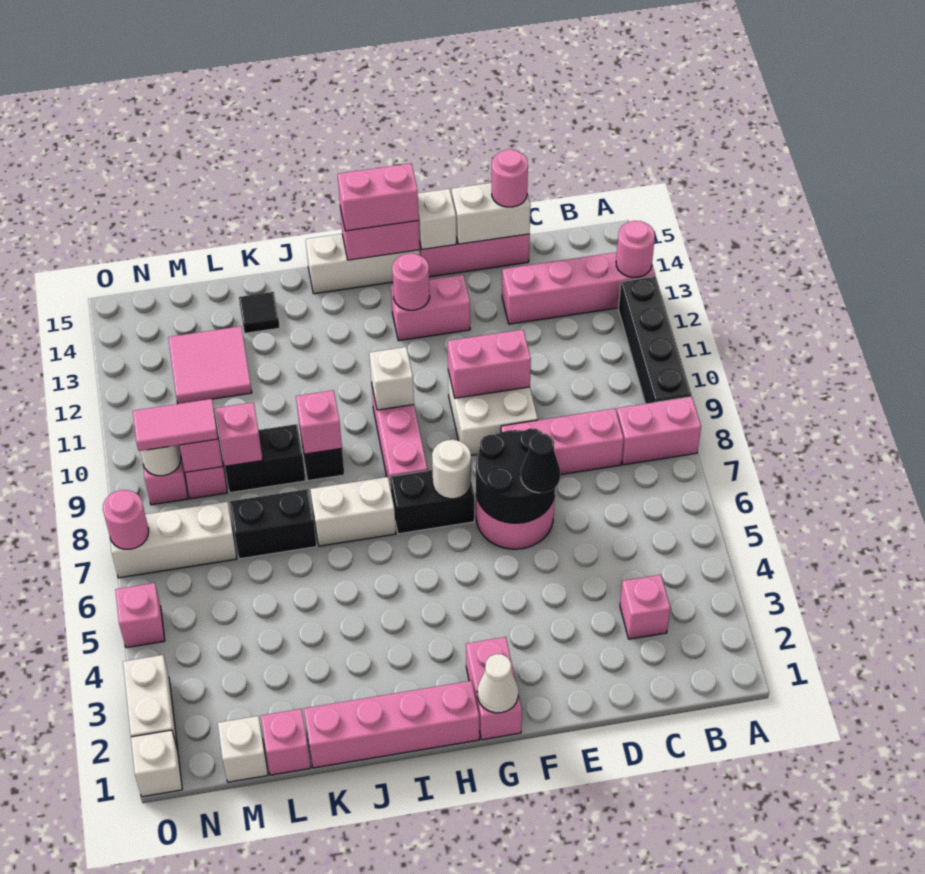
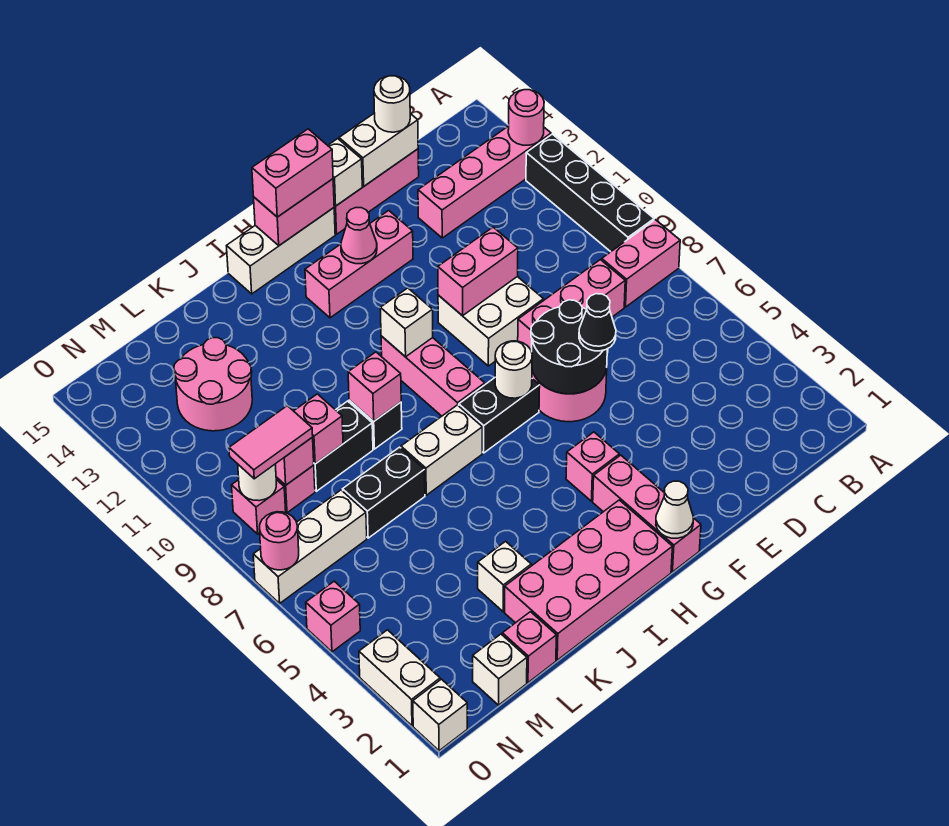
pink brick C3 level 1 -> pink brick G4 level 1
pink round brick D15 level 3 -> white round brick D15 level 3
pink brick F13:G13 level 1 -> pink brick F13:H13 level 1
pink brick G1:G2 level 1 -> pink brick G1:G3 level 1
pink round brick G13 level 2 -> pink cone G13 level 2
pink brick H1:K1 level 1 -> pink brick H1:K2 level 1
none -> white brick K3 level 1
black tile K14 level 1 -> none
pink tile L12:M13 level 1 -> pink round brick L12:M13 level 1

